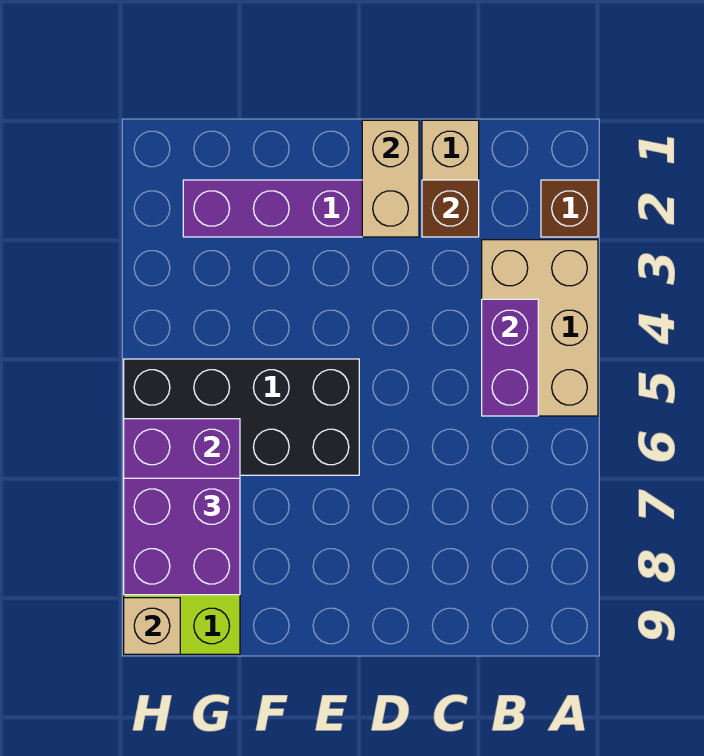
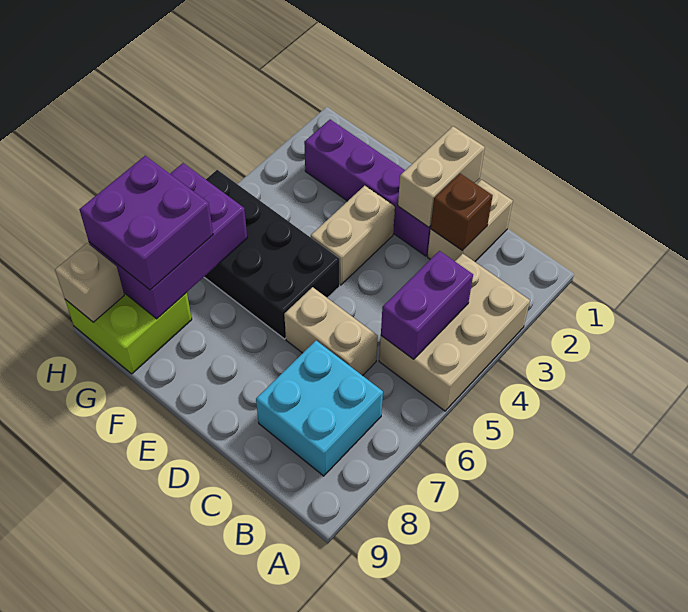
brown brick A2 level 1 -> none
none -> cyan brick B7:C8 level 1
none -> tan brick C6:D6 level 1
none -> tan brick E3:E4 level 1

